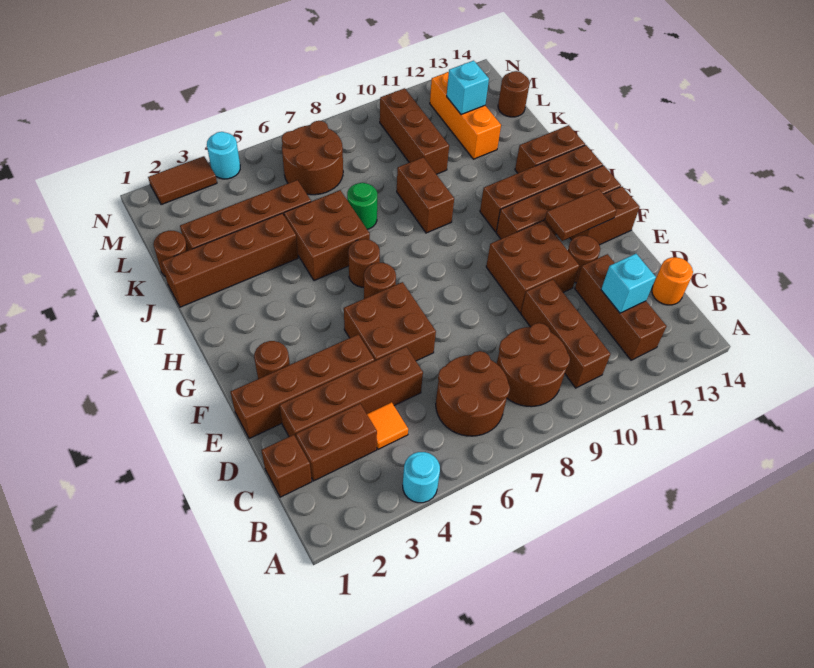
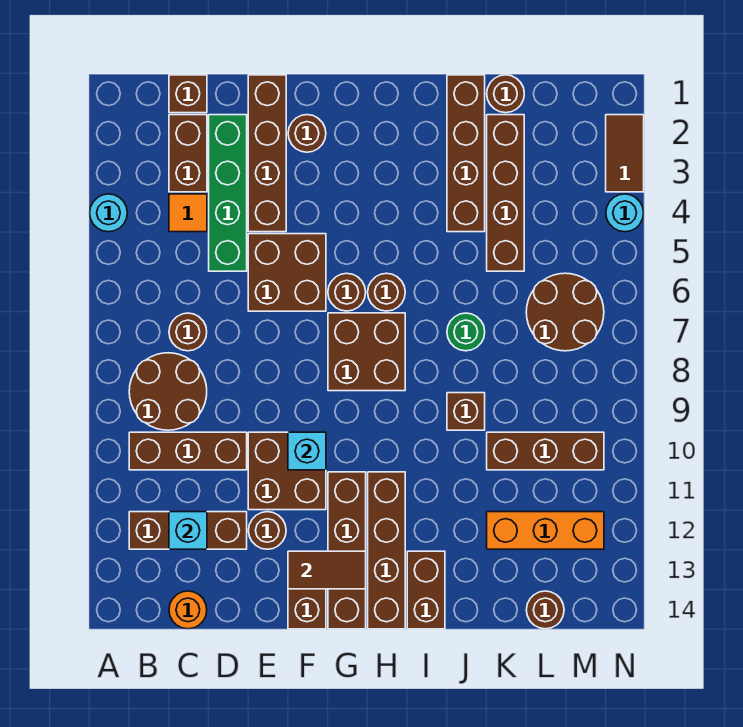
brown round brick B6:C7 level 1 -> brown round brick C7 level 1
brown brick D2:D5 level 1 -> green brick D2:D5 level 1
brown tile F12:F13 level 2 -> brown tile F13:G13 level 2
brown brick I5:J6 level 1 -> brown brick G7:H8 level 1
brown brick I9:J9 level 1 -> brown brick J9 level 1
cyan brick L12 level 2 -> cyan brick F10 level 2

